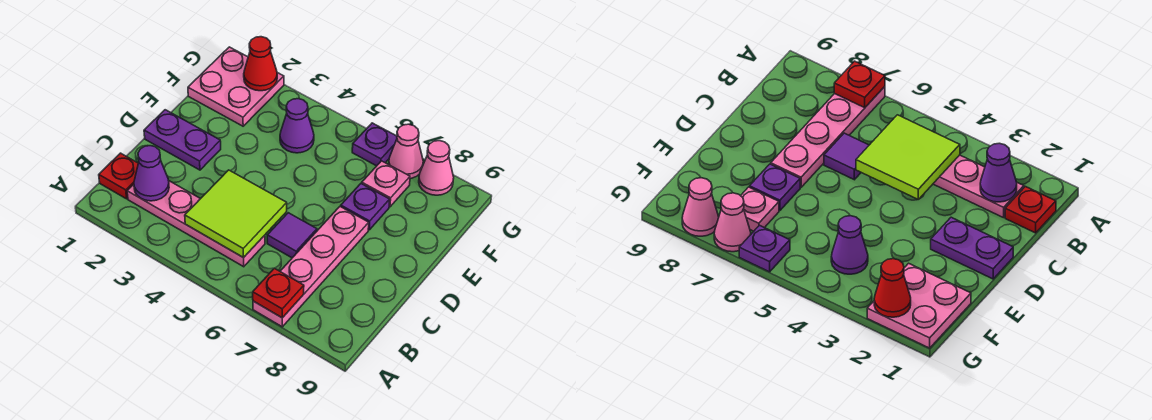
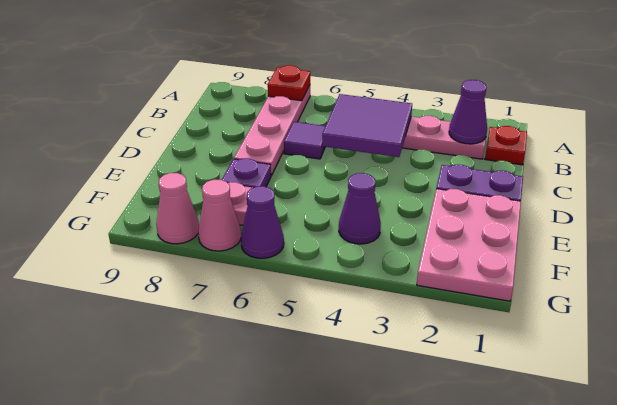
lime tile B4:C5 level 2 -> purple tile B4:C5 level 2
pink plate F1:G2 level 1 -> pink plate E1:G2 level 1
red cone G2 level 2 -> none
purple plate G6 level 1 -> purple cone G6 level 1

